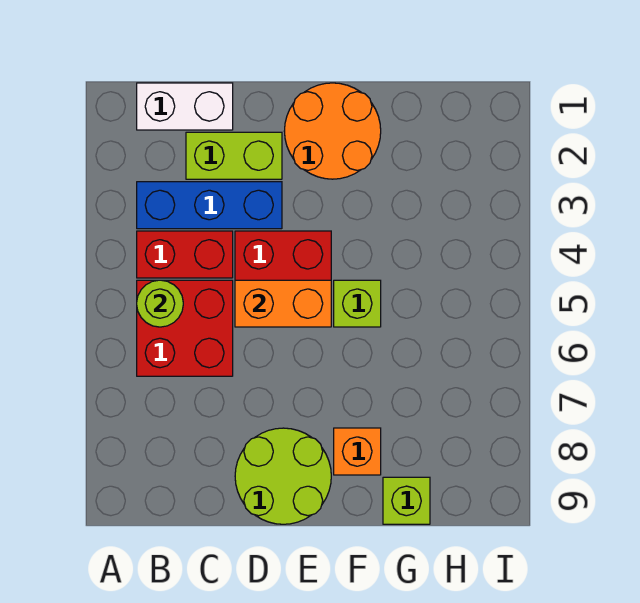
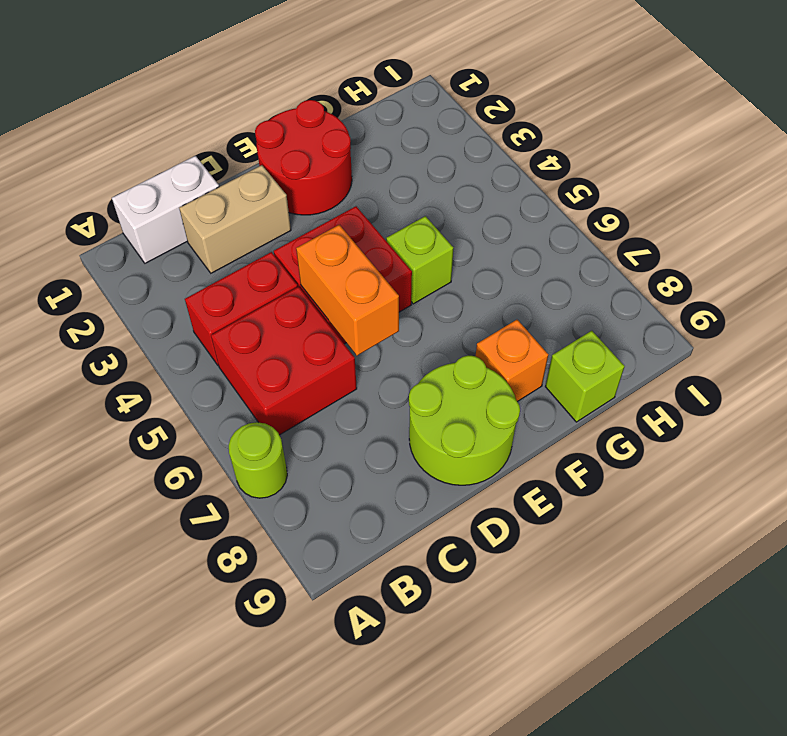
blue brick B3:D3 level 1 -> none
lime round brick B5 level 2 -> lime round brick A7 level 1
lime brick C2:D2 level 1 -> tan brick C2:D2 level 1
orange brick D5:E5 level 2 -> orange brick D5:D6 level 2
orange round brick E1:F2 level 1 -> red round brick E1:F2 level 1

